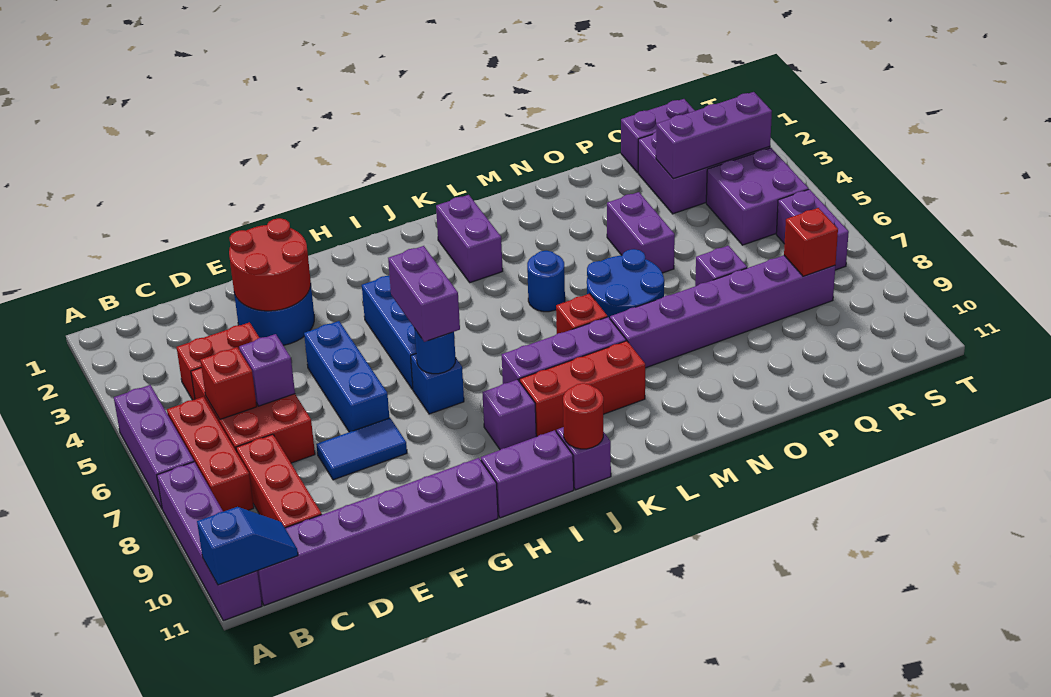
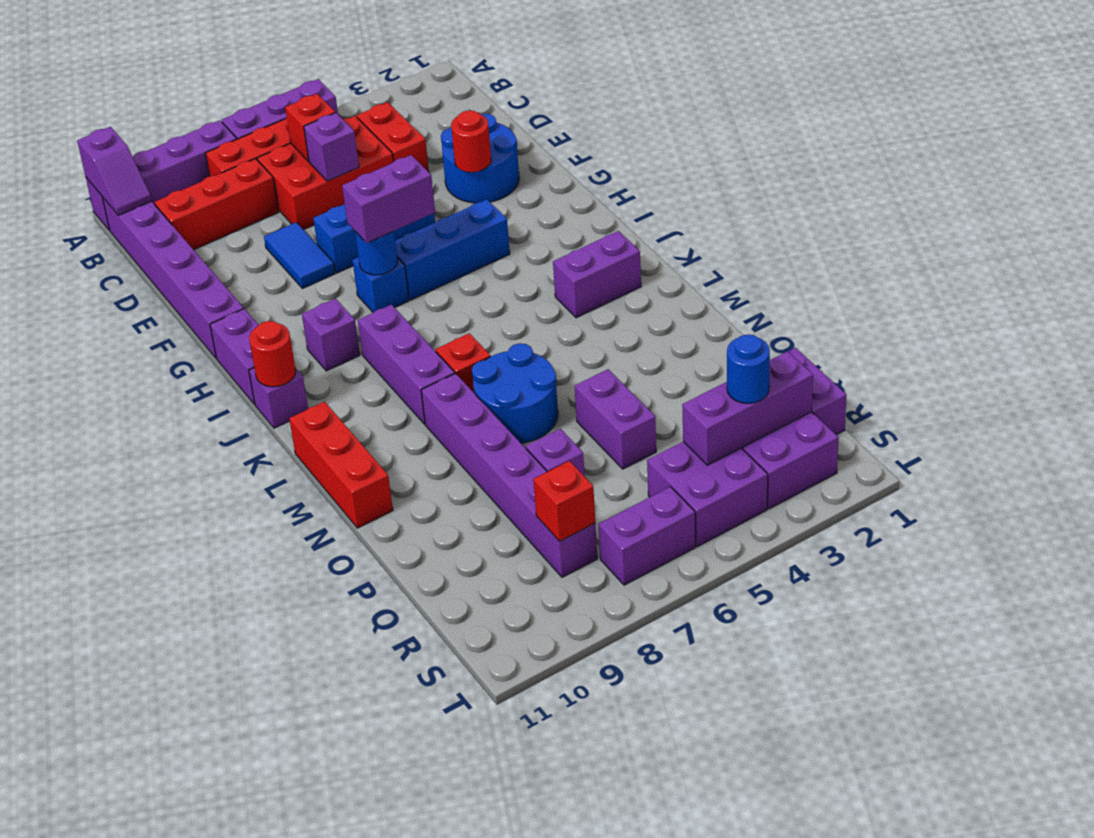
blue slope A11:B11 level 2 top A -> purple slope A11:B11 level 2 top A
red round brick E2:F3 level 2 -> red round brick F3 level 2
red brick J9:L9 level 1 -> red brick L11:N11 level 1
blue round brick L5 level 1 -> blue round brick R3 level 3
purple brick O4:O5 level 1 -> purple brick O5:P5 level 1
purple brick Q3:S3 level 2 -> purple brick R2:R4 level 2

